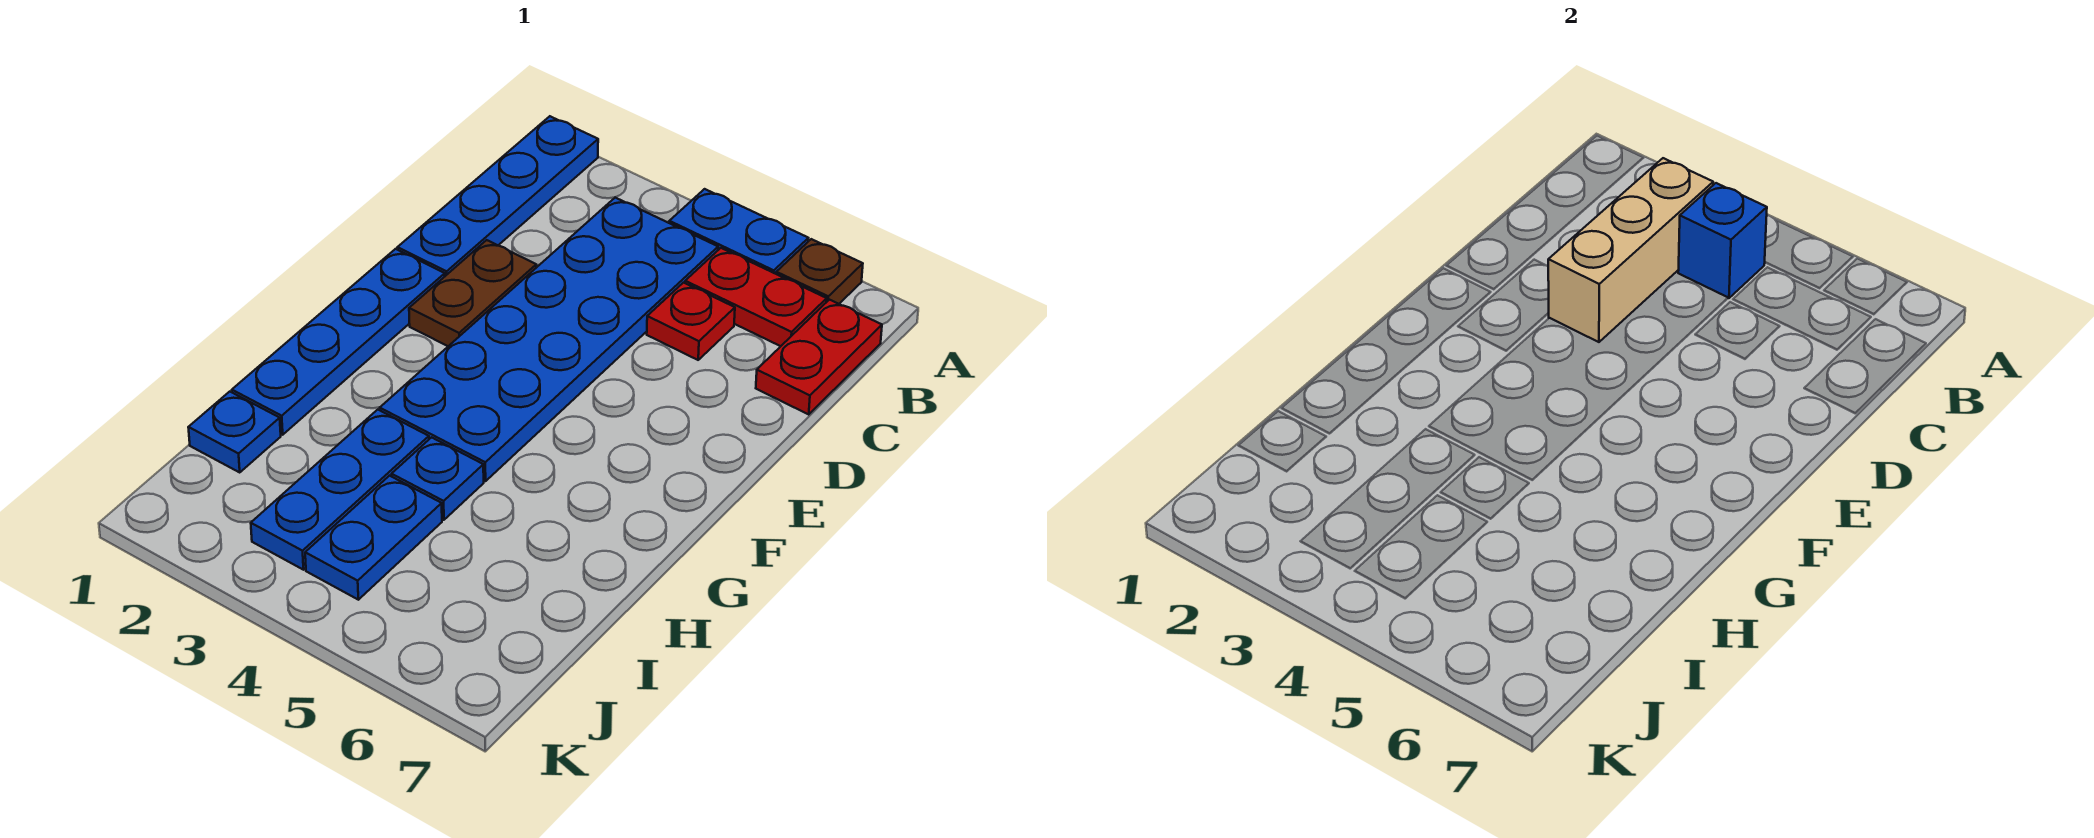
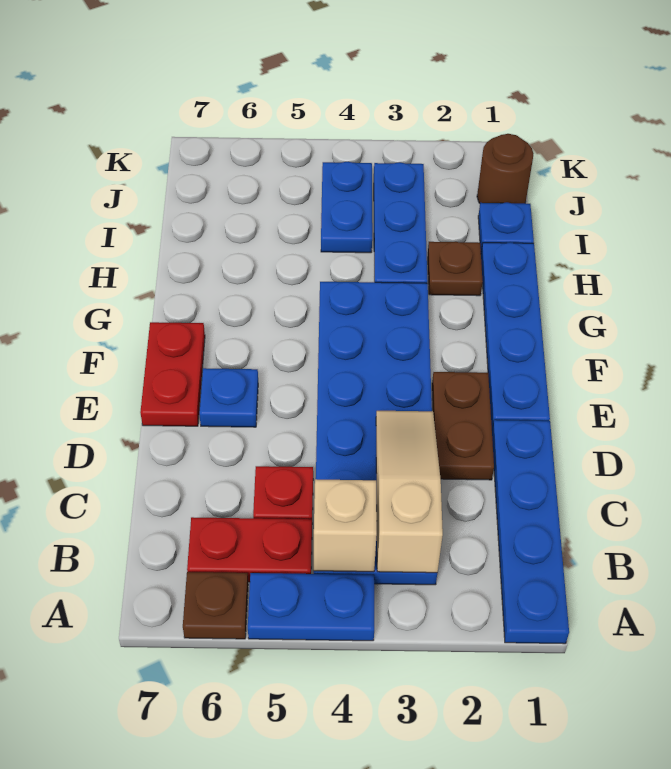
tan brick B3:D3 level 2 -> tan slope B3:D3 level 2 top B
blue brick B4 level 2 -> tan brick B4 level 2
red plate B7:C7 level 1 -> red plate E7:F7 level 1
none -> brown plate H2 level 1
blue plate H4 level 1 -> blue plate E6 level 1
none -> brown round brick J1 level 1

